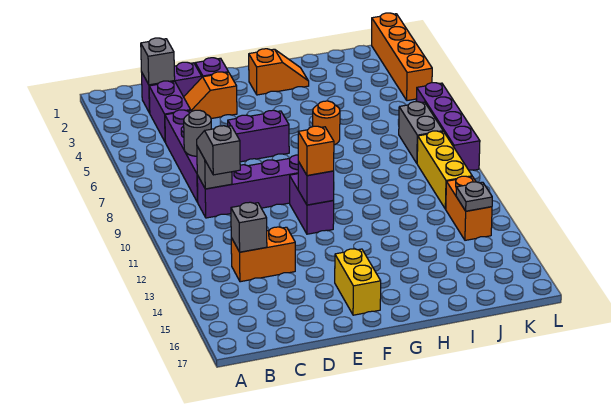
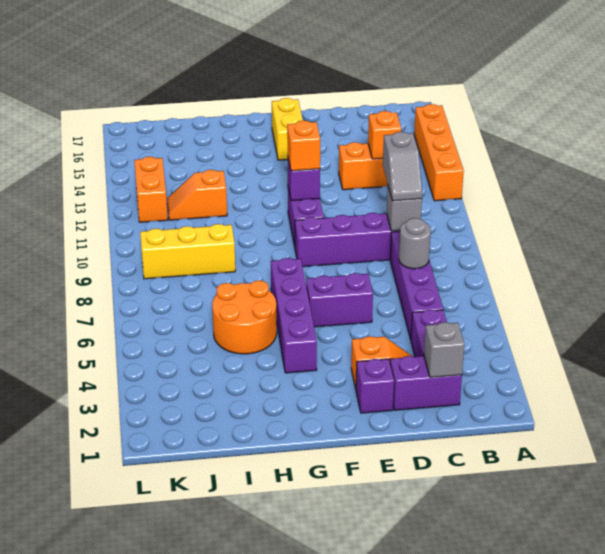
grey brick C13 level 2 -> orange brick C13 level 2
orange slope G2:H2 level 1 top G -> orange slope I12:J12 level 1 top I
orange round brick H6 level 1 -> orange round brick H5:I6 level 1
grey brick K7:K8 level 1 -> none
yellow brick K9:K11 level 1 -> yellow brick I9:K9 level 1
grey plate K13 level 2 -> none
orange brick L1:L4 level 1 -> orange brick A12:A15 level 1
purple brick L6:L9 level 1 -> purple brick G4:G7 level 1

